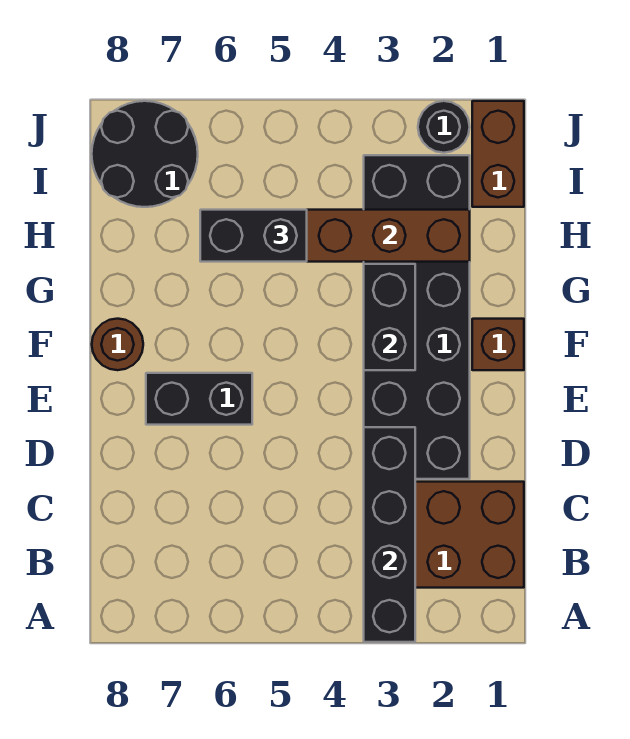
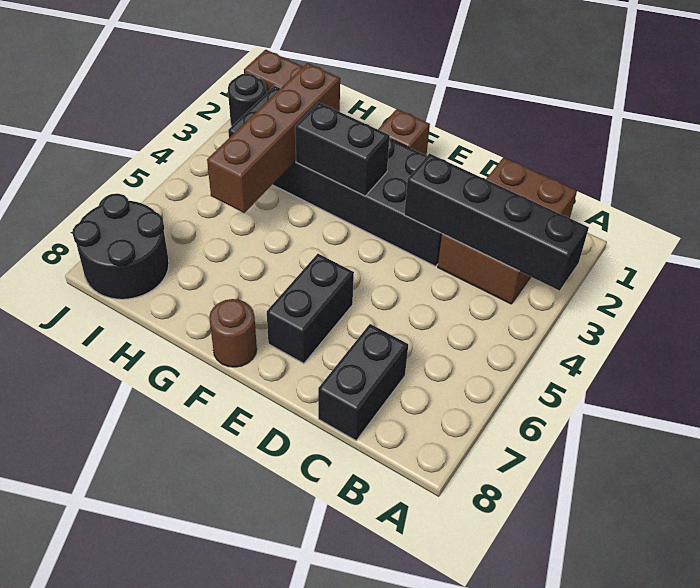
black brick H5:H6 level 3 -> black brick C7:C8 level 1

